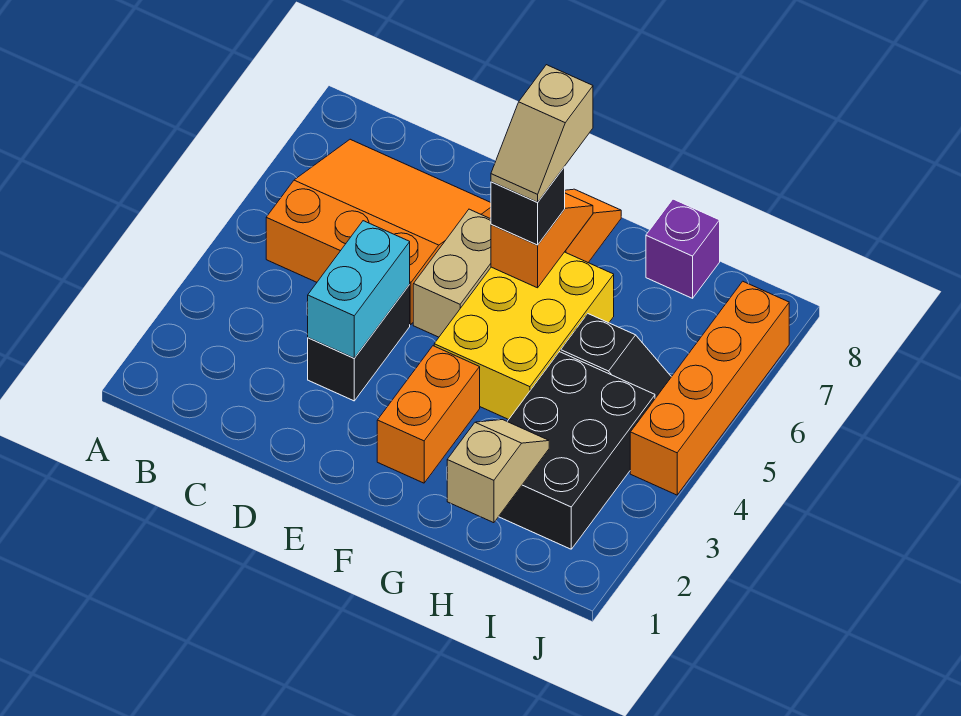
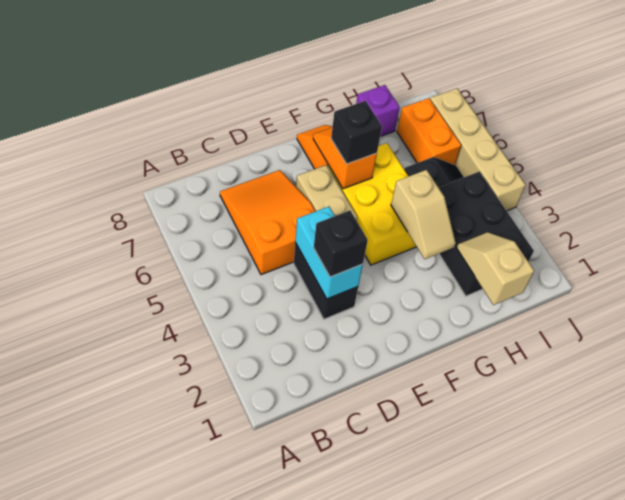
orange slope B5:D7 level 1 top 5 -> orange slope C5:D7 level 1 top 5
none -> black brick D3 level 3
orange brick F2:F3 level 1 -> orange brick I6:I7 level 1
tan slope F6:F7 level 4 top 7 -> tan slope G3:G4 level 2 top 4
orange brick J4:J7 level 1 -> tan brick J4:J7 level 1

